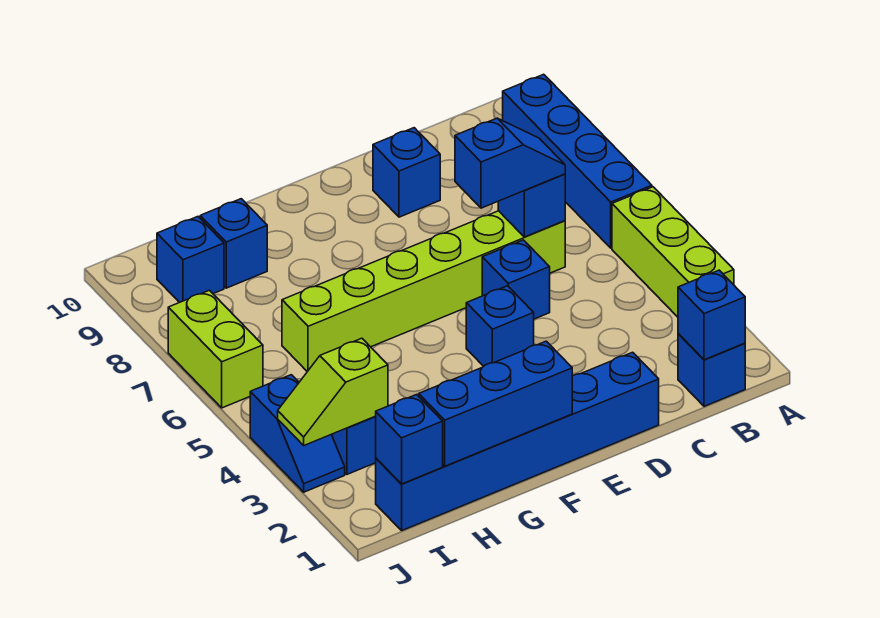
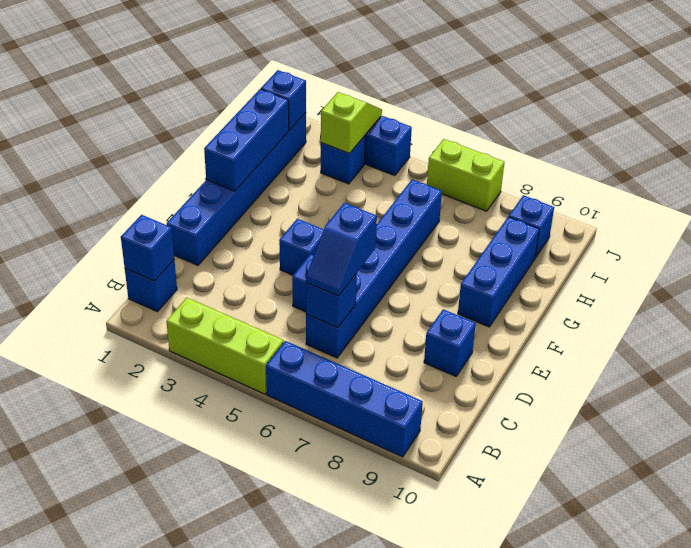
lime brick C6:H6 level 1 -> blue brick C6:H6 level 1
blue brick H9 level 1 -> blue brick F9:H9 level 1

